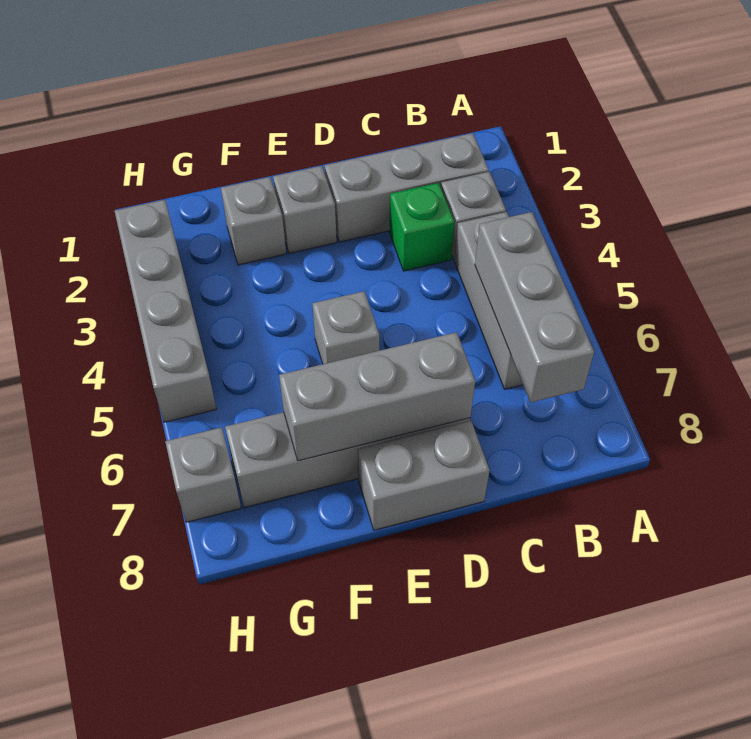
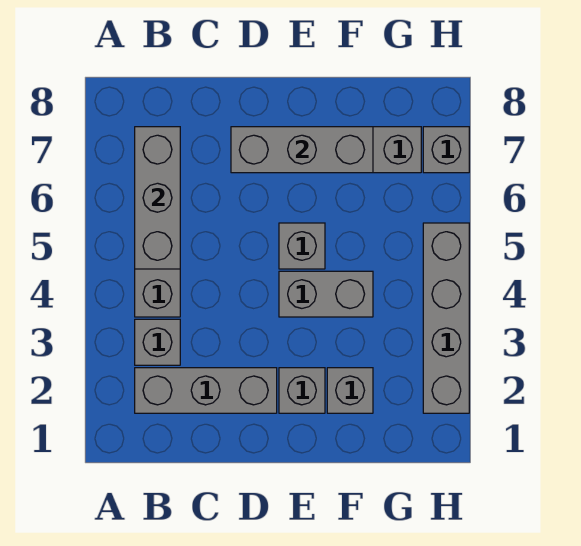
green brick C3 level 1 -> none
grey brick D8:E8 level 1 -> grey brick E4:F4 level 1

